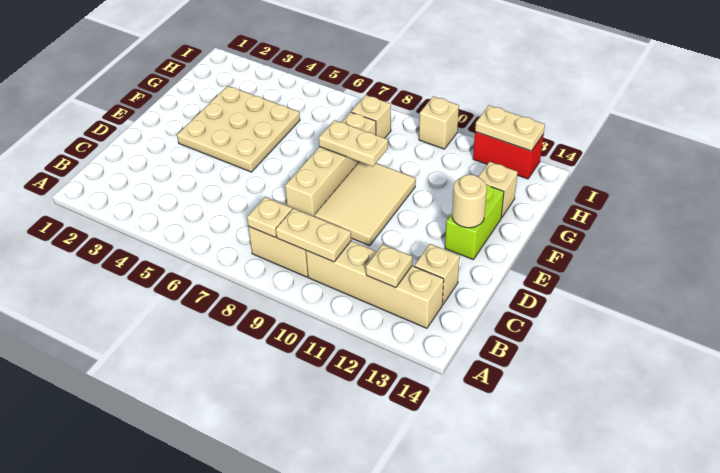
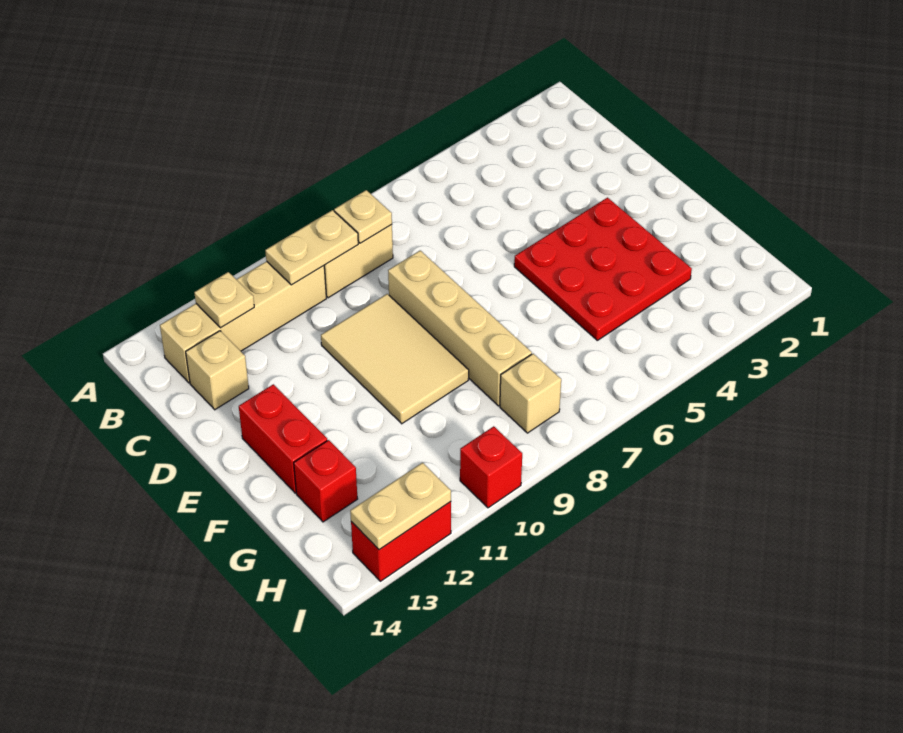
tan plate E3:G5 level 1 -> red plate E3:G5 level 1
lime brick E13:F13 level 1 -> red brick E13:F13 level 1
tan round brick E13 level 2 -> none
tan plate F8:F9 level 2 -> none
tan brick G13 level 1 -> red brick G13 level 1
tan brick I10 level 1 -> red brick I10 level 1

